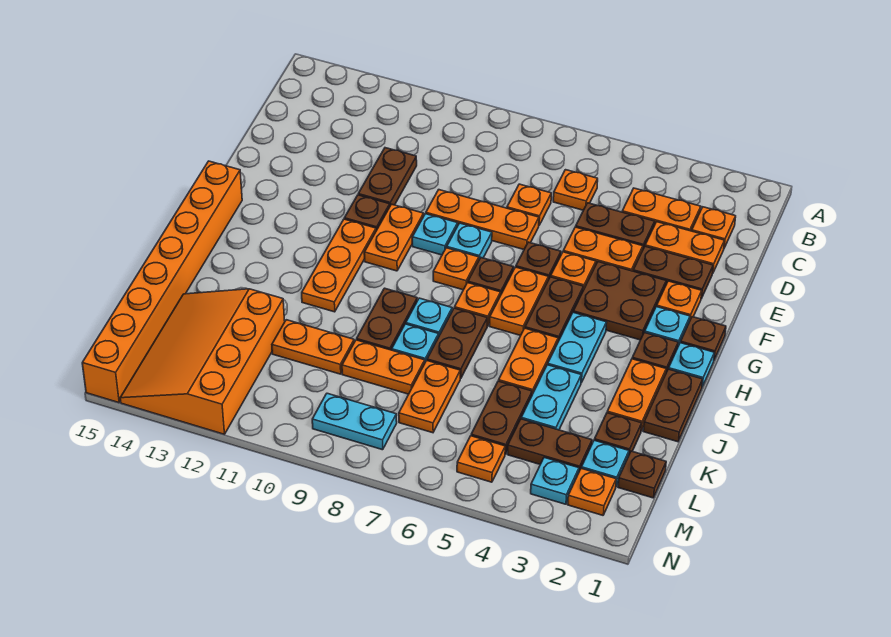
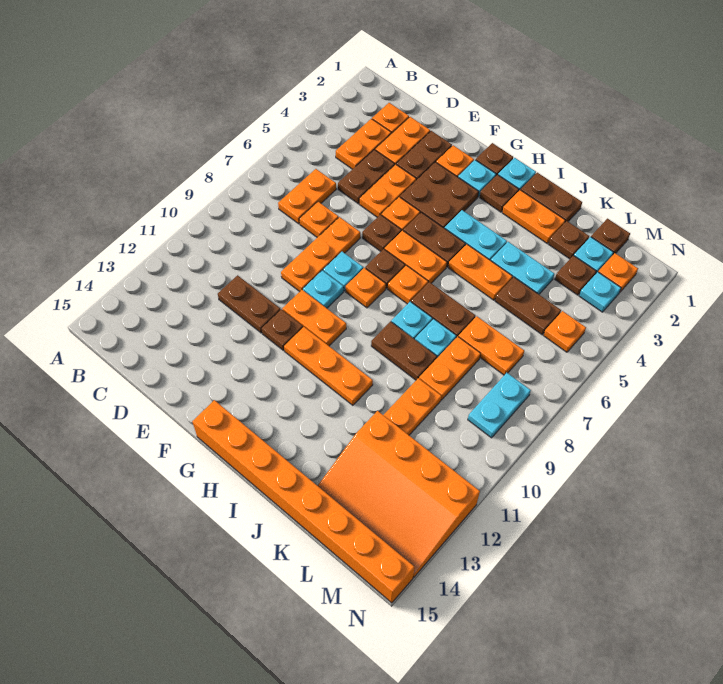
orange plate C6 level 1 -> orange plate C6:C7 level 1
brown plate L3:L4 level 1 -> brown plate L3 level 1

